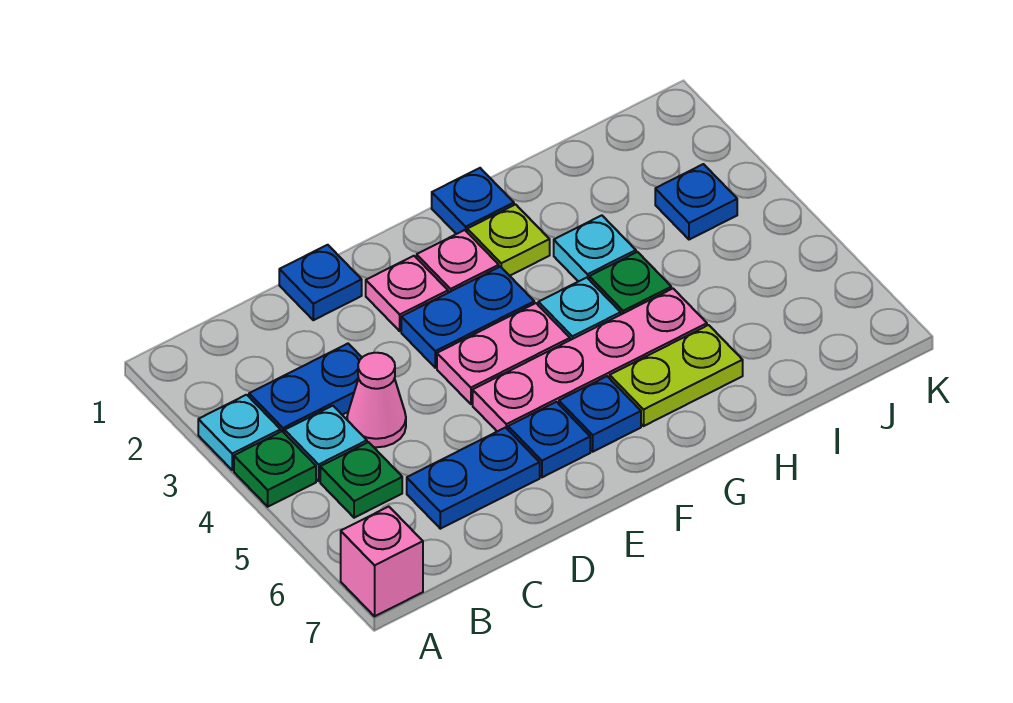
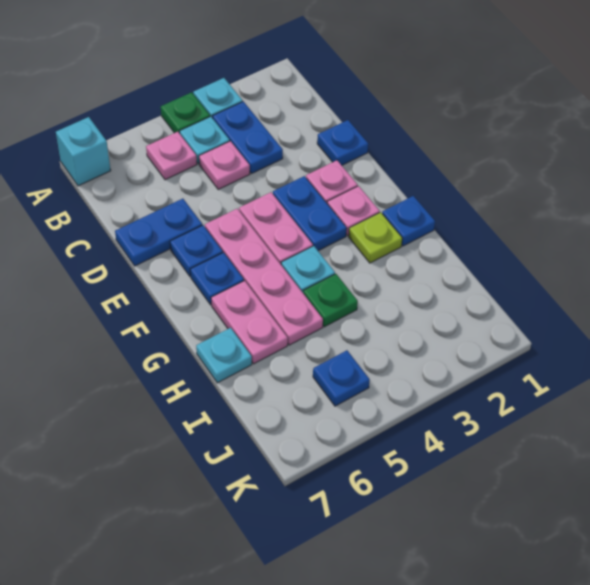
pink brick A7 level 1 -> cyan brick A7 level 1
green plate B5 level 1 -> pink plate B5 level 1
pink cone C4 level 1 -> pink plate C4 level 1
blue plate C6:D6 level 1 -> blue plate D6:D7 level 1
lime plate G6:H6 level 1 -> pink plate G6:H6 level 1
cyan plate H3 level 1 -> cyan plate H7 level 1
blue plate J3 level 1 -> blue plate J5 level 1

